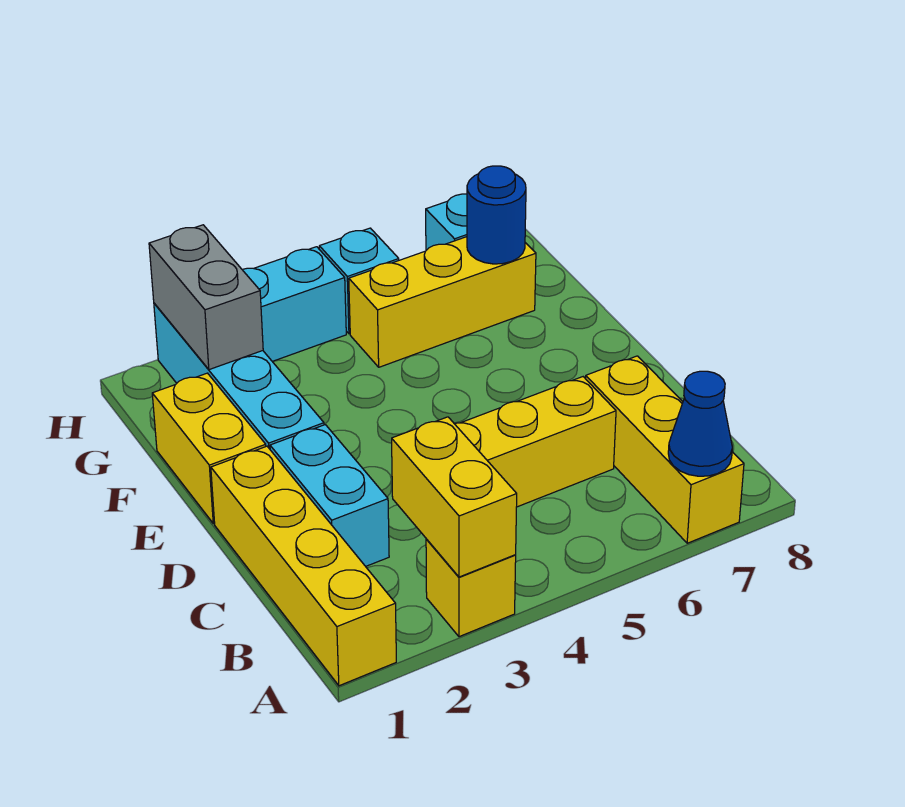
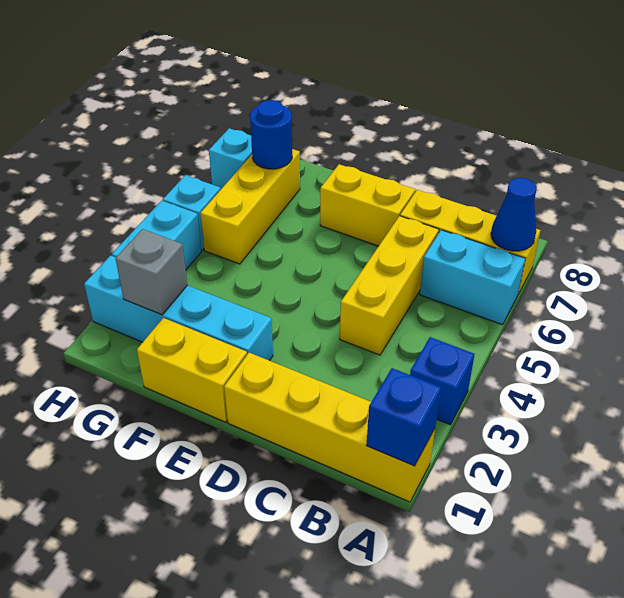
none -> blue brick A1 level 2
yellow brick A3 level 1 -> blue brick A3 level 1
yellow brick A3:B3 level 2 -> yellow brick D7:E7 level 1
cyan brick C2:D2 level 1 -> cyan brick A6:B6 level 1
grey brick G2:H2 level 2 -> grey brick G2 level 2

